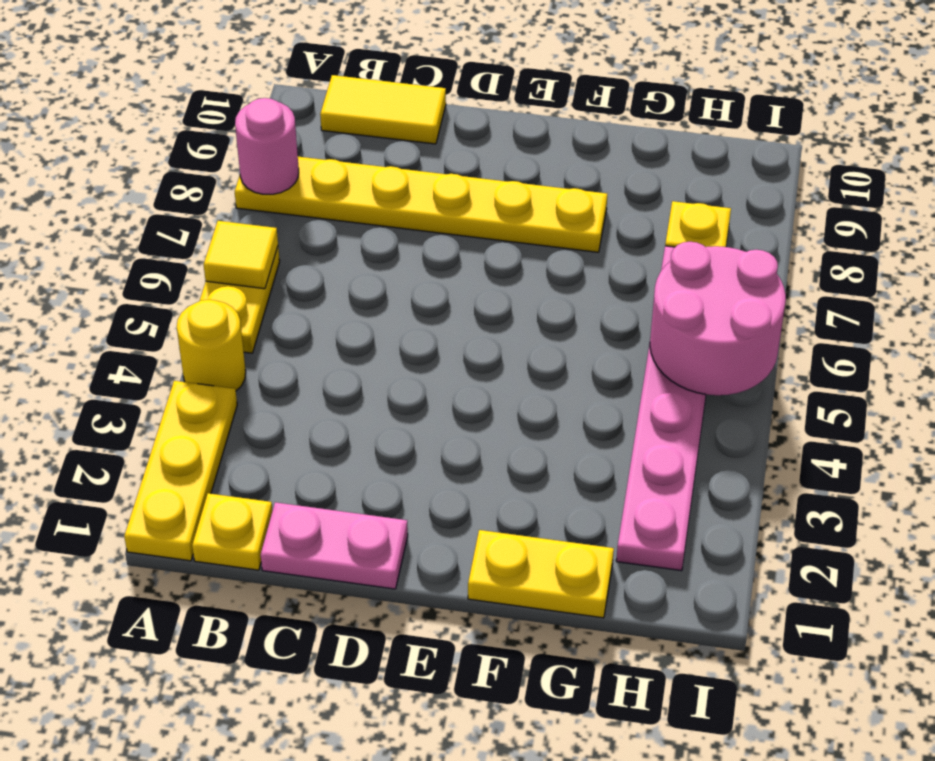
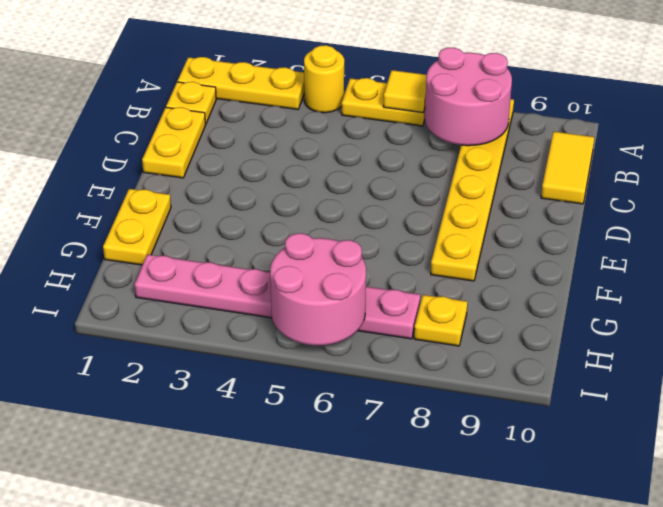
pink round brick A8 level 2 -> pink round brick A7:B8 level 2
pink plate C1:D1 level 1 -> yellow plate C1:D1 level 1

